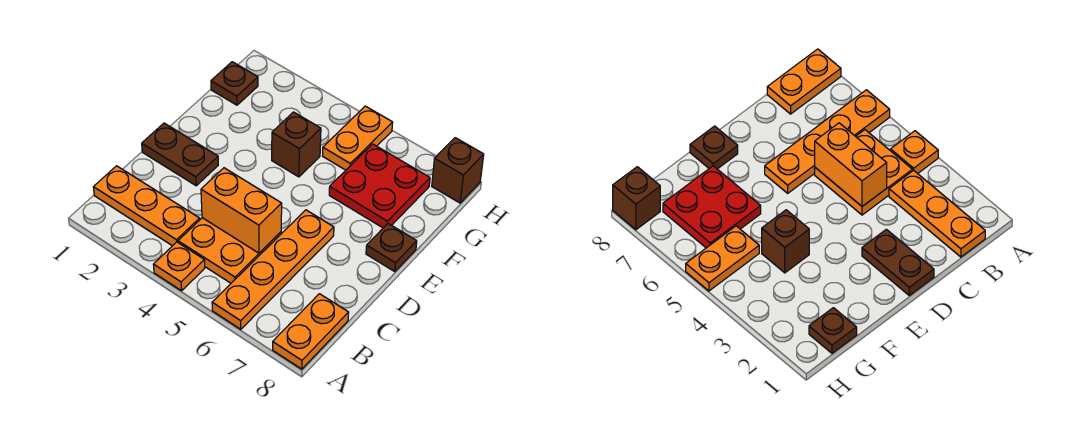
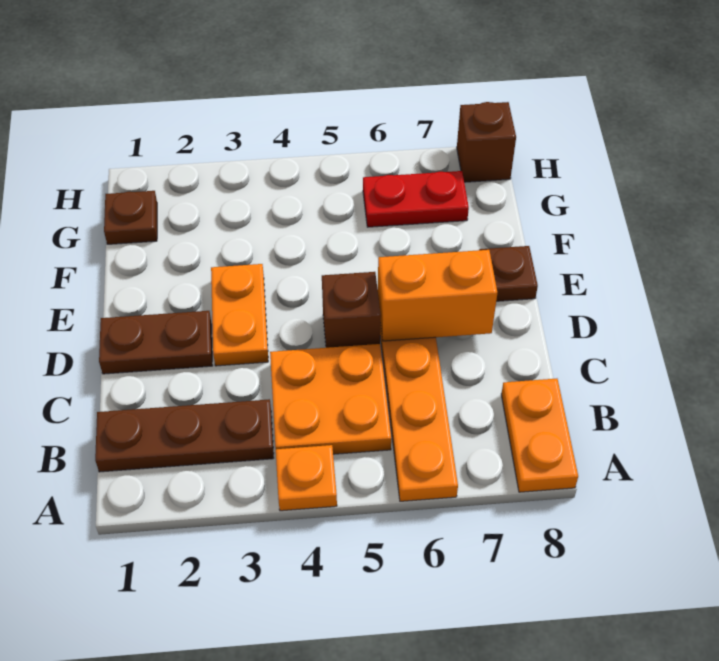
orange plate B1:B3 level 1 -> brown plate B1:B3 level 1
orange brick C4:C5 level 2 -> orange brick D6:D7 level 2
brown brick F4 level 1 -> brown brick D5 level 1
red plate F6:G7 level 1 -> red plate G6:G7 level 1
orange plate G5:H5 level 1 -> orange plate D3:E3 level 1

